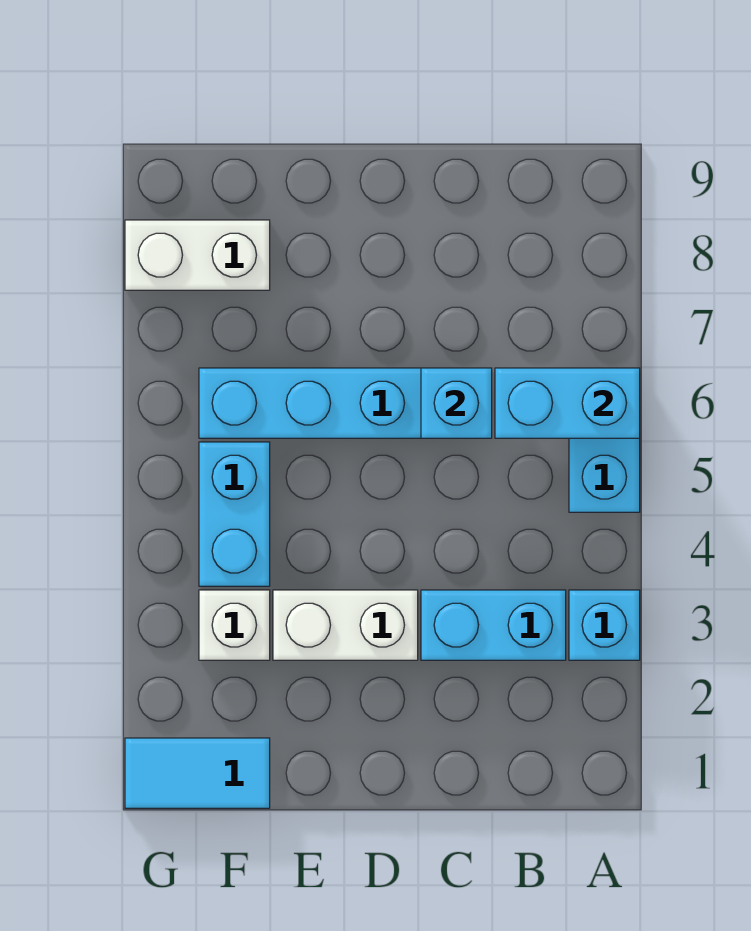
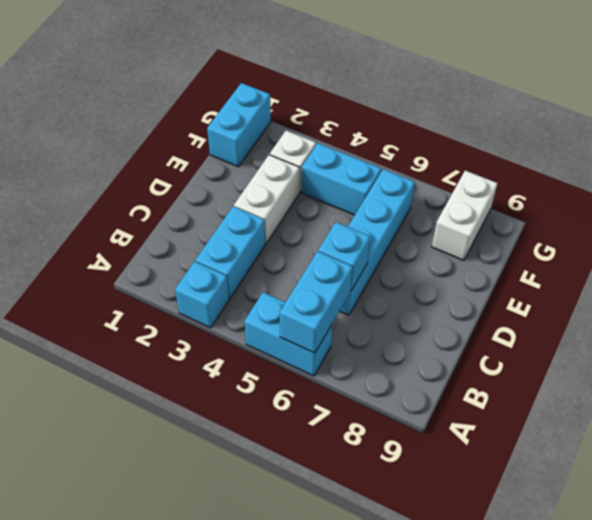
cyan tile F1:G1 level 1 -> cyan brick F1:G1 level 1

